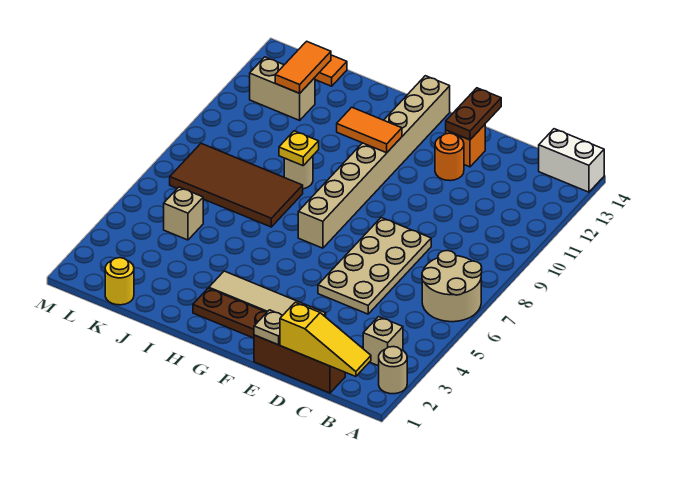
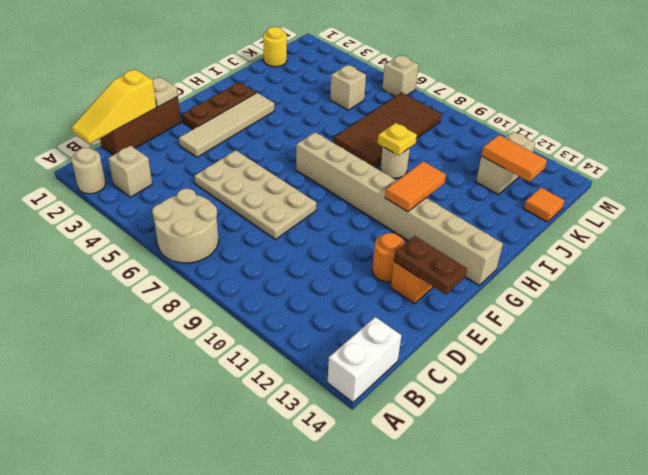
none -> tan brick M6 level 1

